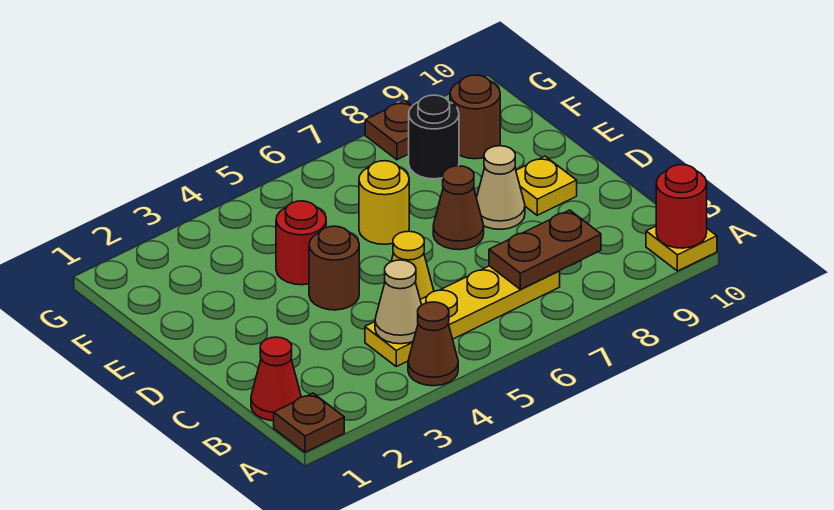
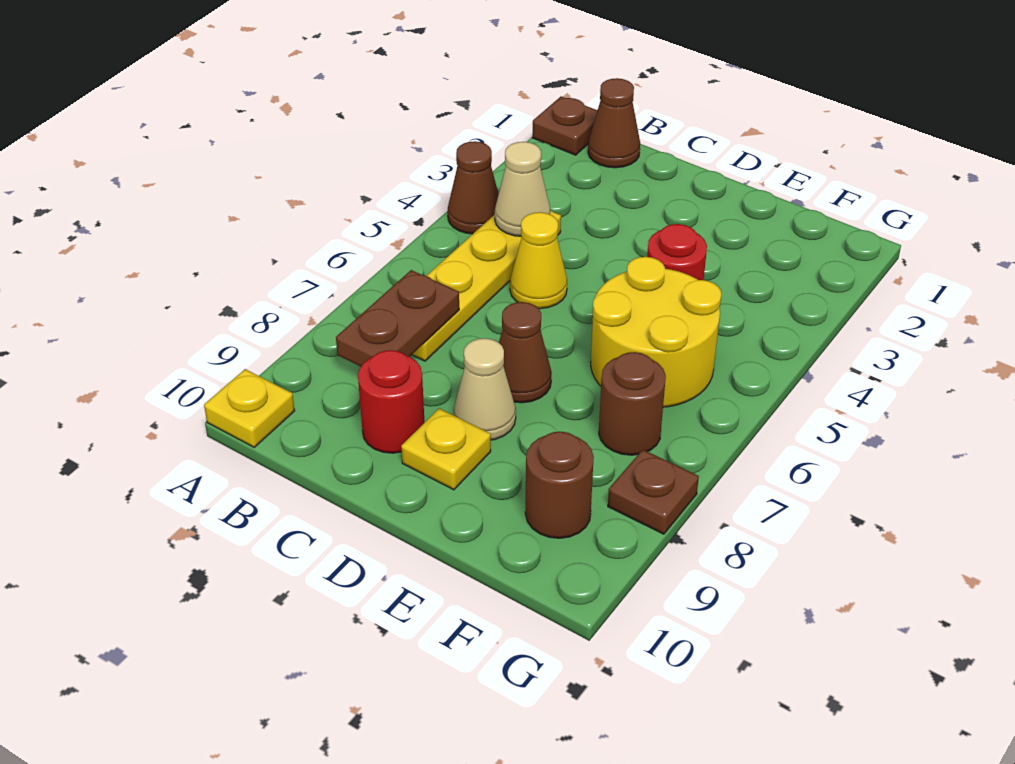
red round brick A10 level 2 -> red round brick C9 level 1
red cone B1 level 1 -> brown cone B1 level 1
brown round brick D4 level 1 -> brown round brick F7 level 1
yellow round brick E6 level 1 -> yellow round brick E5:F6 level 1
black round brick F8 level 1 -> none

